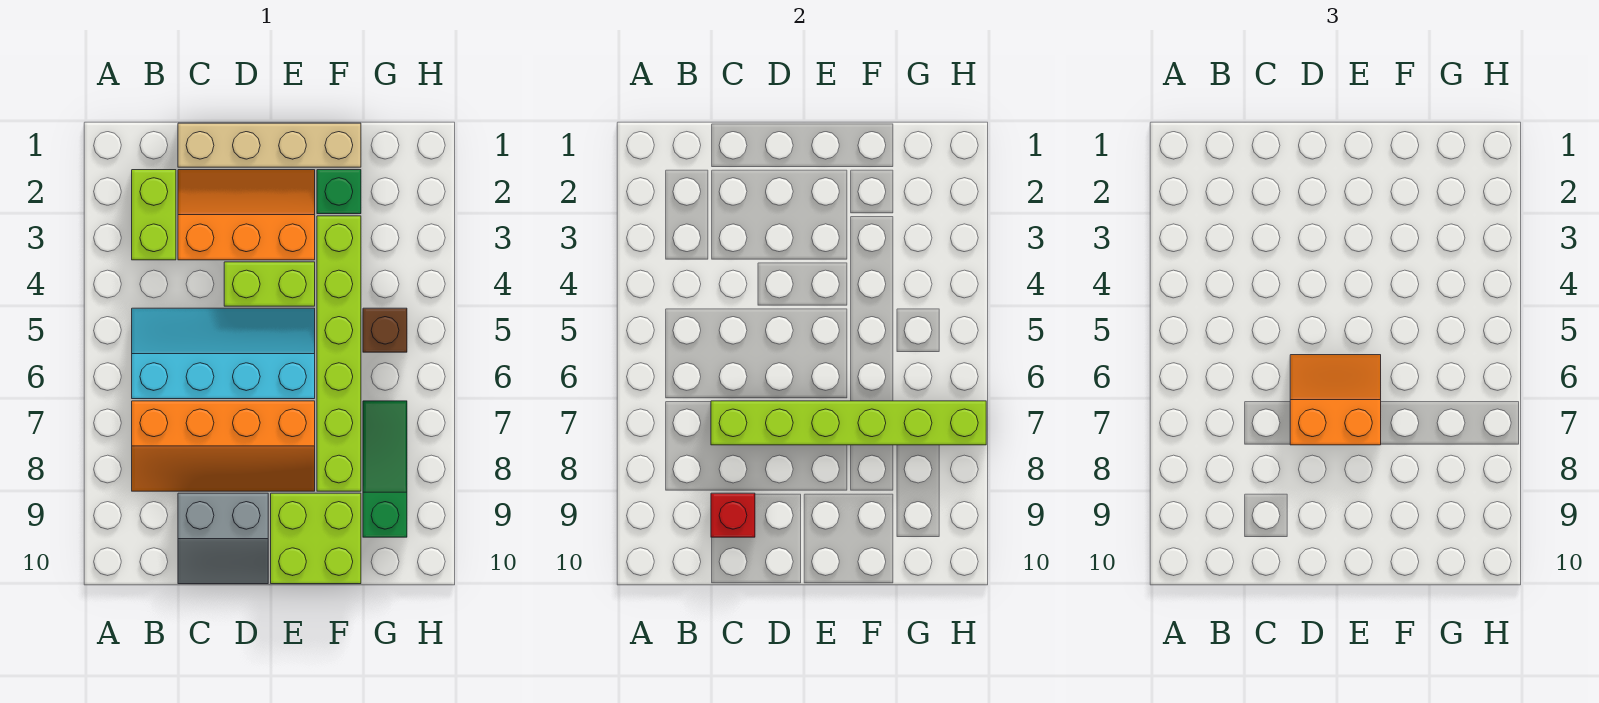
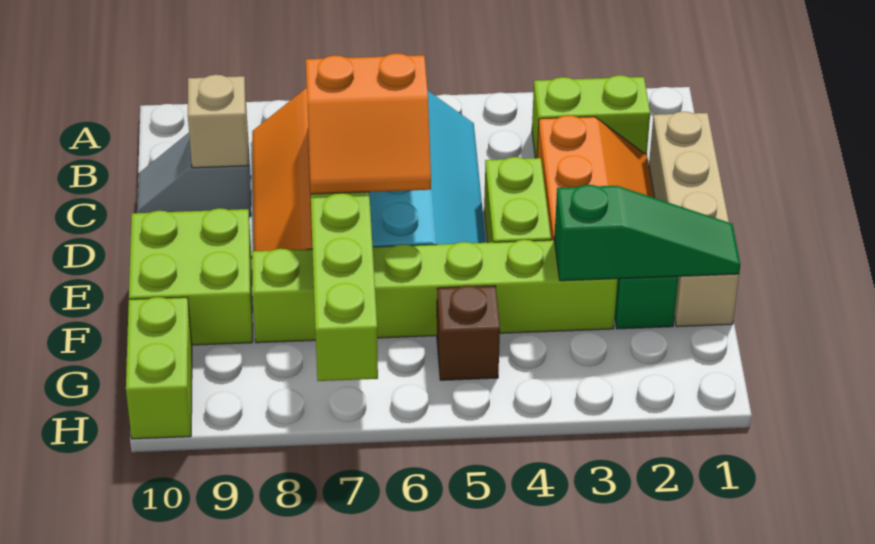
grey slope C9:D10 level 1 top 9 -> grey slope C9:C10 level 1 top 9
red brick C9 level 2 -> tan brick C9 level 2
orange slope D6:E7 level 3 top 7 -> orange slope D6:E7 level 3 top D
green slope G7:G9 level 1 top 9 -> green slope F1:F3 level 2 top 3
none -> lime brick G10:H10 level 1

